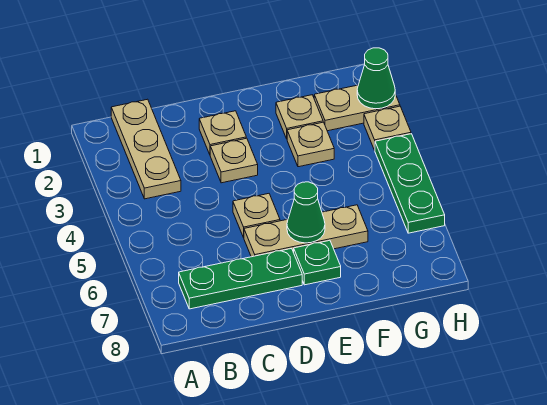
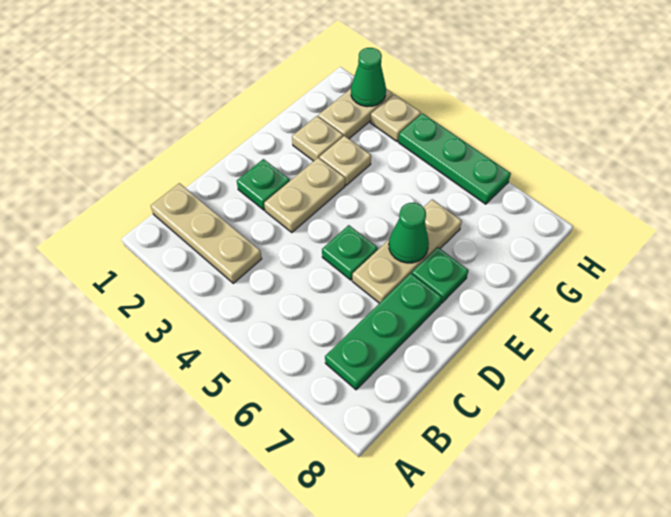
tan plate D2 level 1 -> green plate D2 level 1
tan plate D3 level 1 -> tan plate D3:E3 level 1
tan plate D5 level 1 -> green plate D5 level 1

